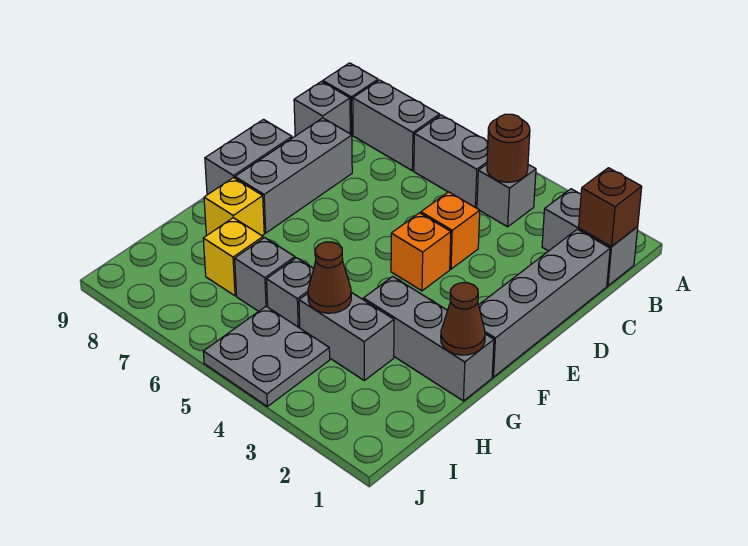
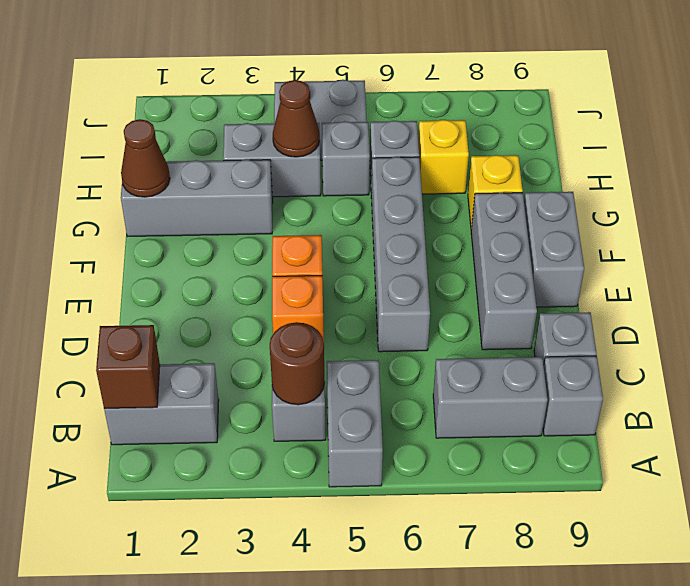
grey brick B5:B6 level 1 -> grey brick A5:B5 level 1
grey brick C1:F1 level 1 -> grey brick D6:G6 level 1

